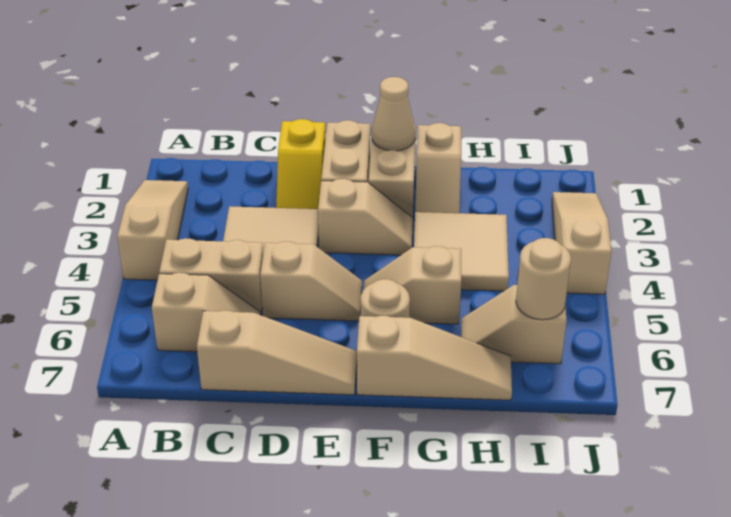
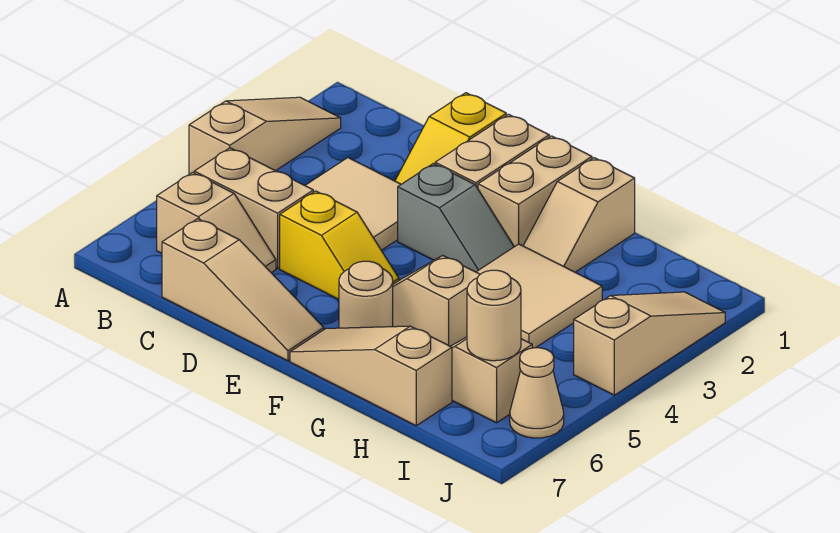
tan slope D5:E5 level 1 top D -> yellow slope D5:E5 level 1 top D
tan slope E3:F3 level 1 top E -> grey slope E3:F3 level 1 top E
tan cone F1 level 2 -> tan cone J6 level 1
tan slope F7:H7 level 1 top F -> tan slope F7:H7 level 1 top H

